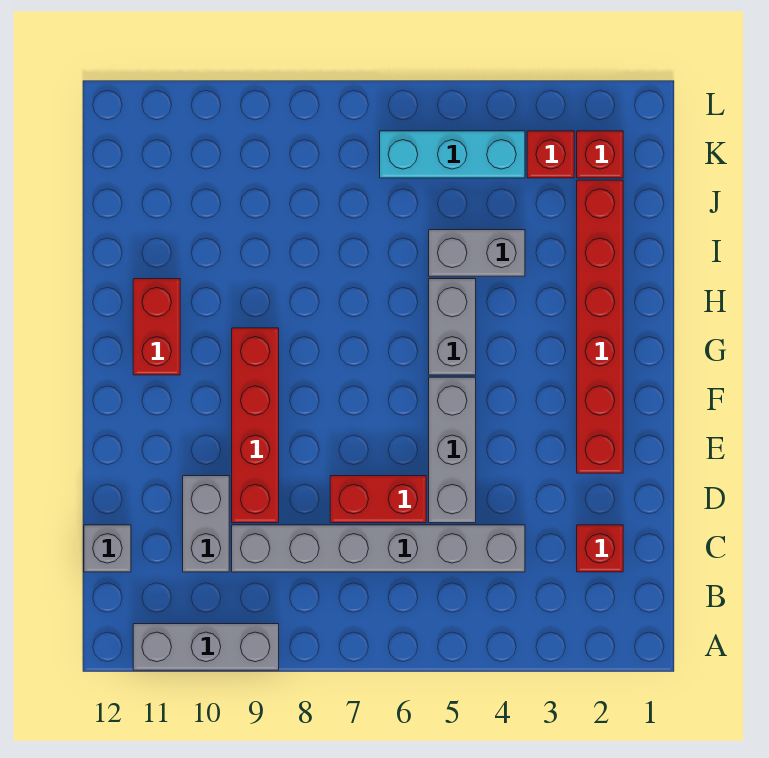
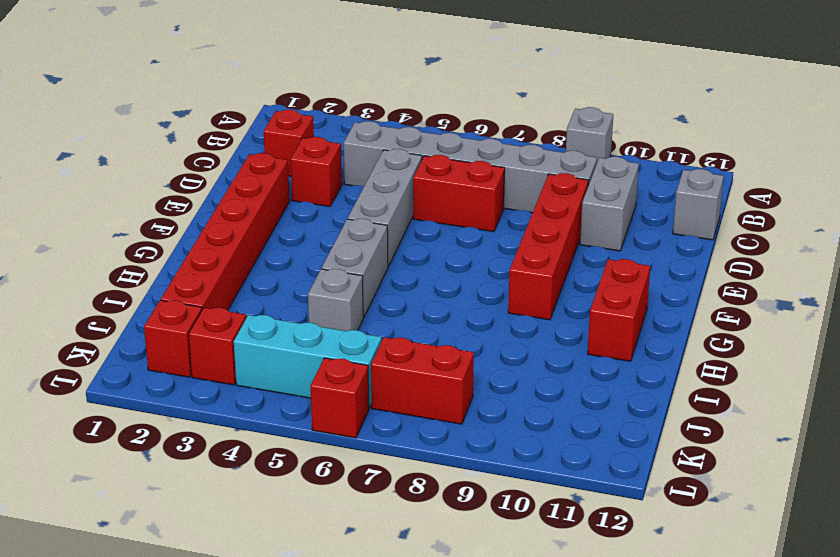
grey brick A9:A11 level 1 -> grey brick A9 level 1
none -> red brick D3 level 1
grey brick I4:I5 level 1 -> grey brick I5 level 1
none -> red brick K7:K8 level 1
none -> red brick L6 level 1

